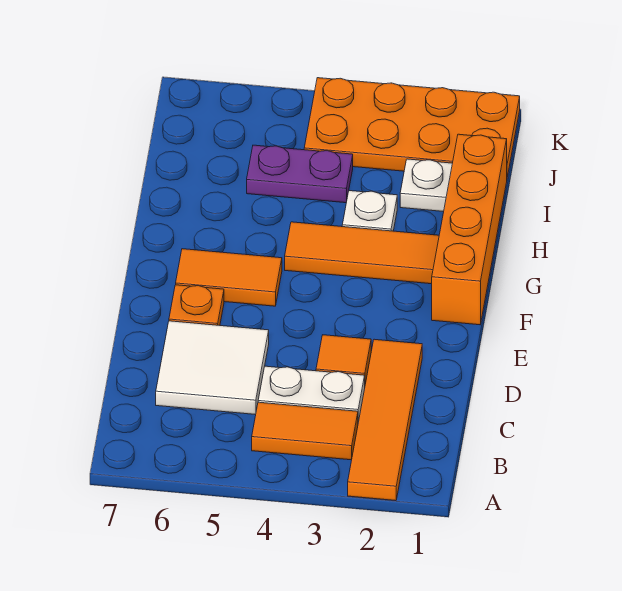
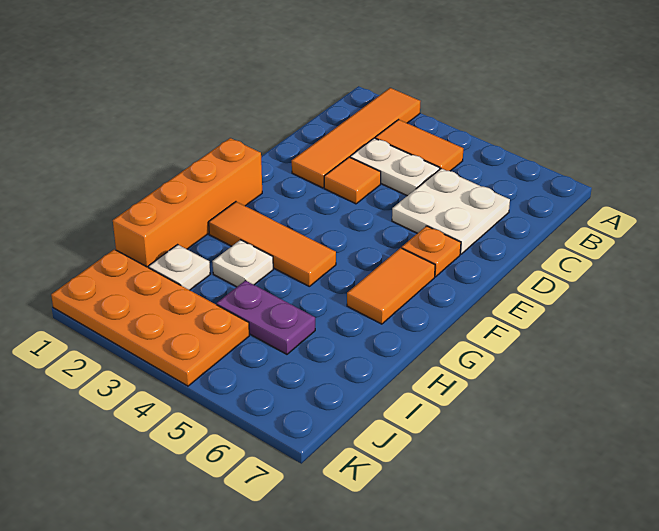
white tile C5:D6 level 1 -> white plate C5:D6 level 1
orange tile F5:F6 level 1 -> orange tile F6:G6 level 1

